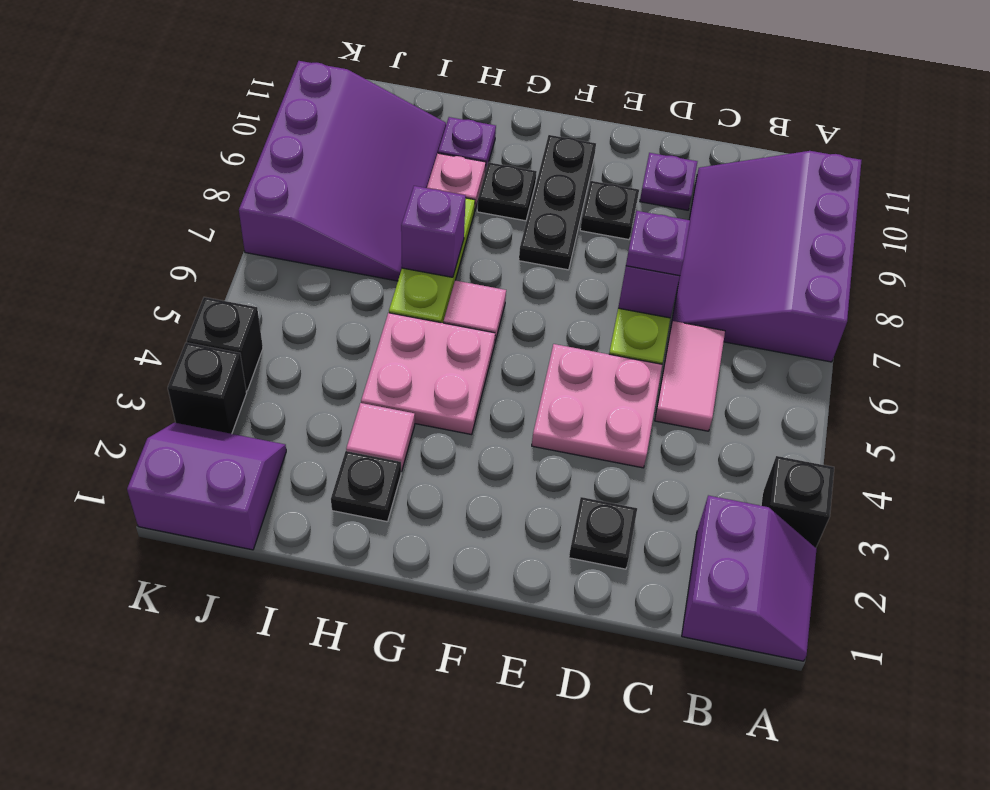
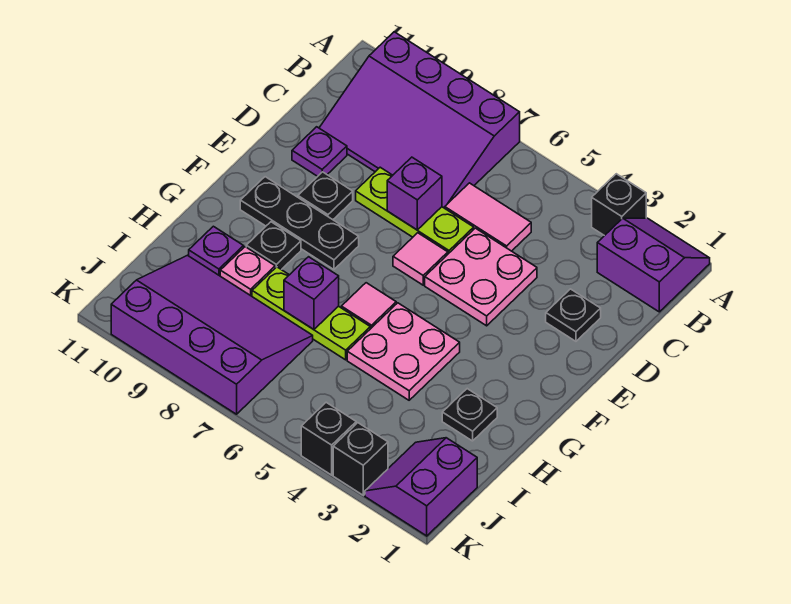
purple plate D7 level 3 -> none
pink tile H3 level 1 -> pink tile E6 level 1

